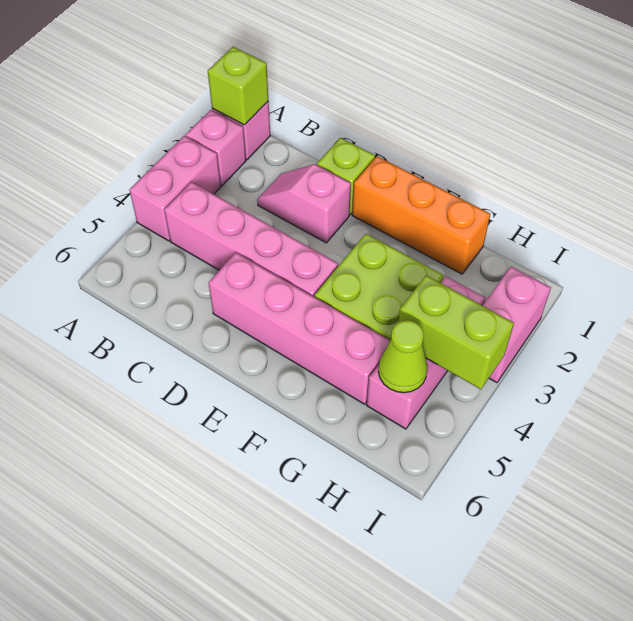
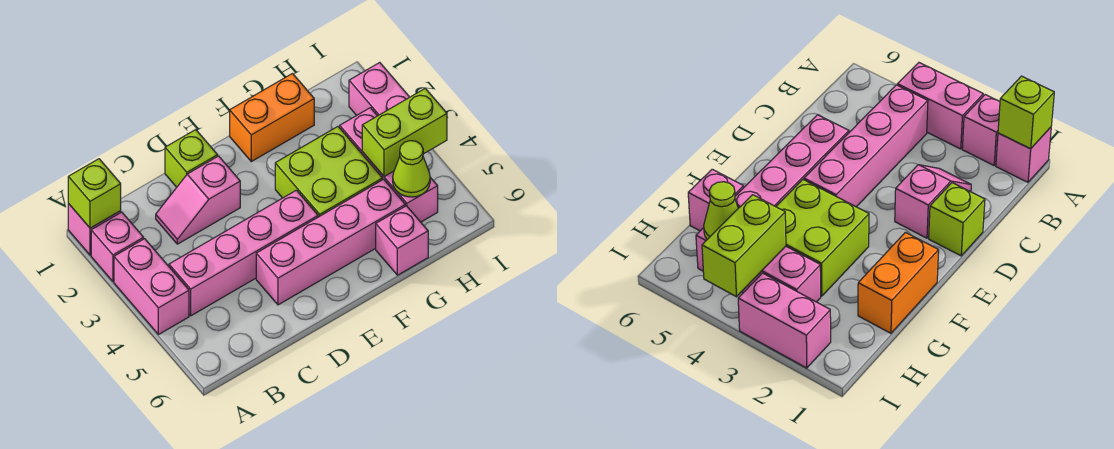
orange brick E1:G1 level 1 -> orange brick F1:G1 level 1
none -> pink brick G6 level 1

